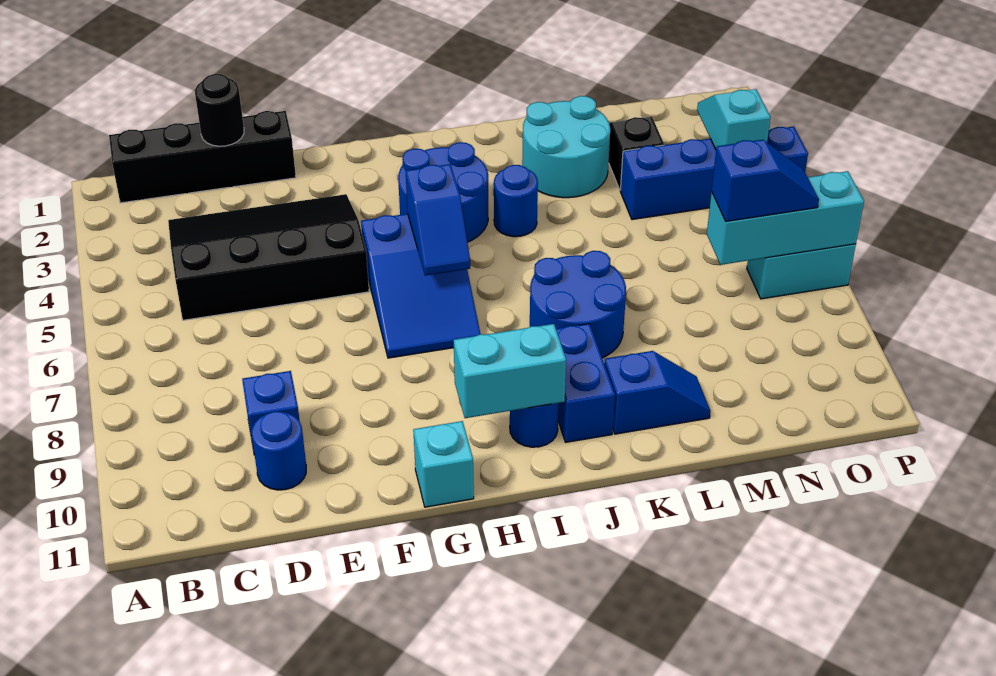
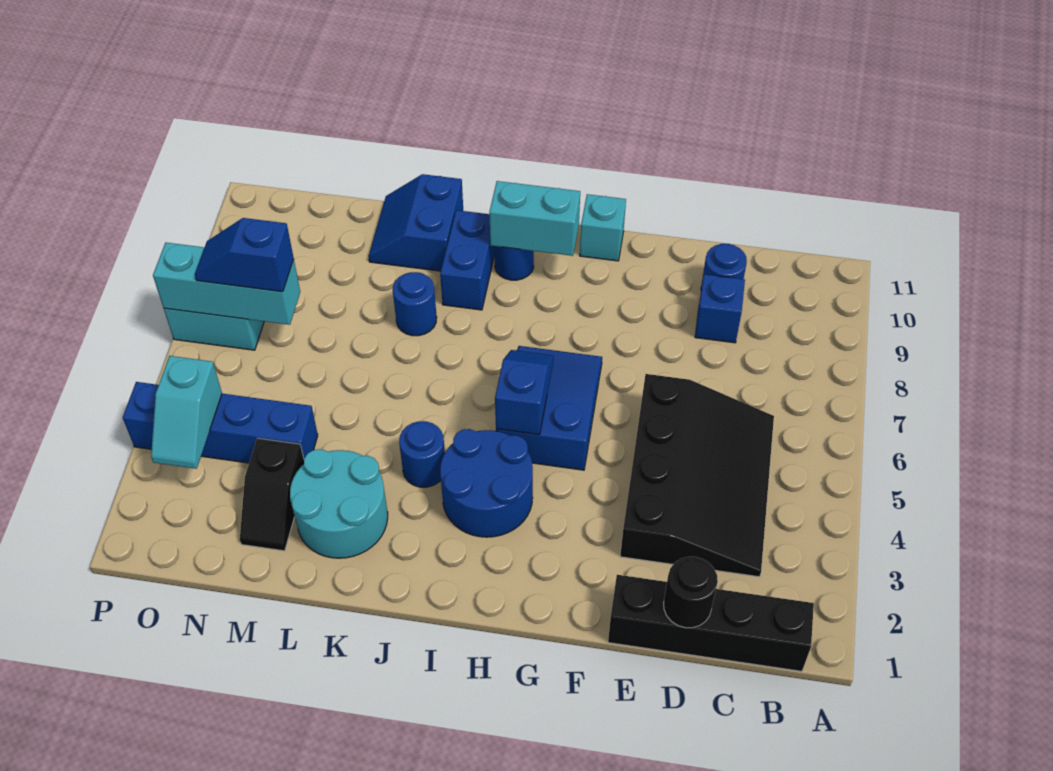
black slope C3:F5 level 1 top 5 -> black slope C3:E6 level 1 top E
blue round brick J7:K8 level 1 -> blue round brick K8 level 1
blue slope K10:L10 level 1 top K -> blue slope K10:L11 level 1 top K

